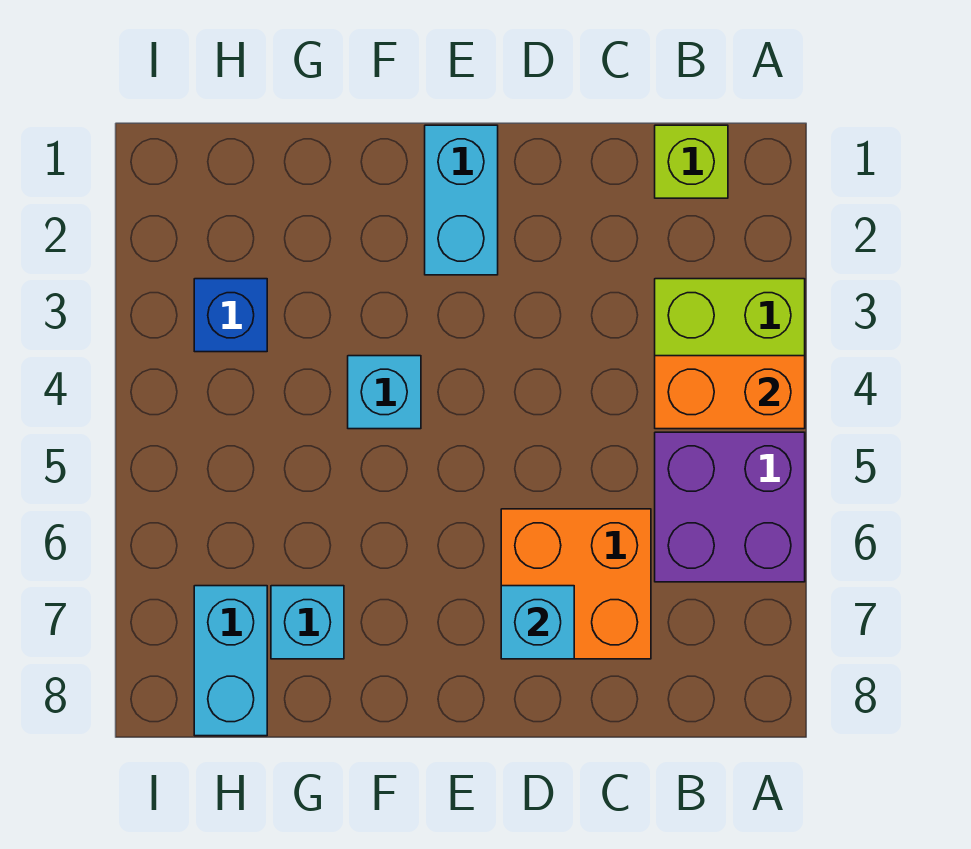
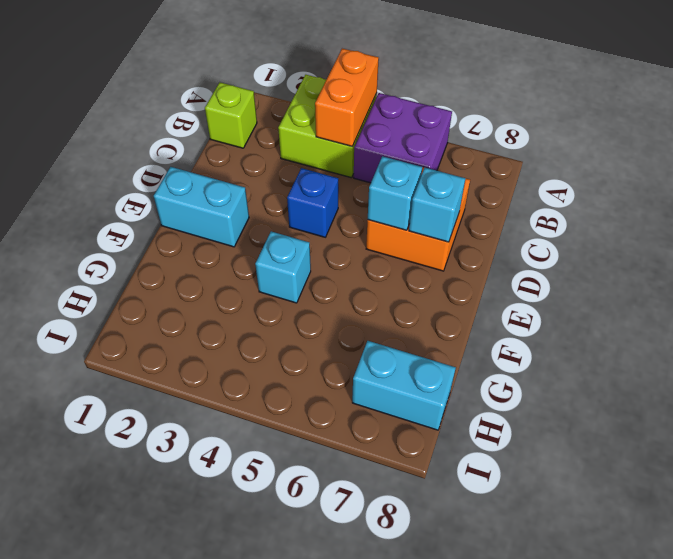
cyan brick G7 level 1 -> cyan brick D6 level 2
blue brick H3 level 1 -> blue brick D4 level 1

